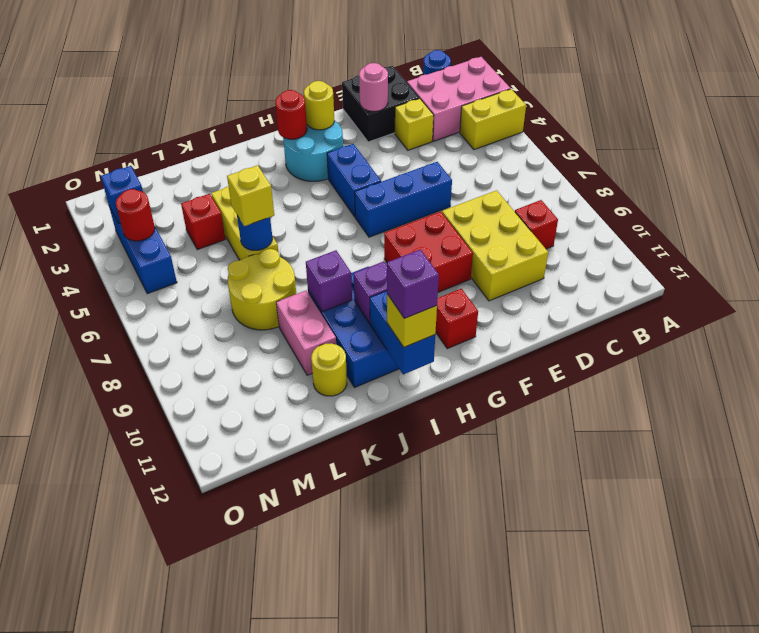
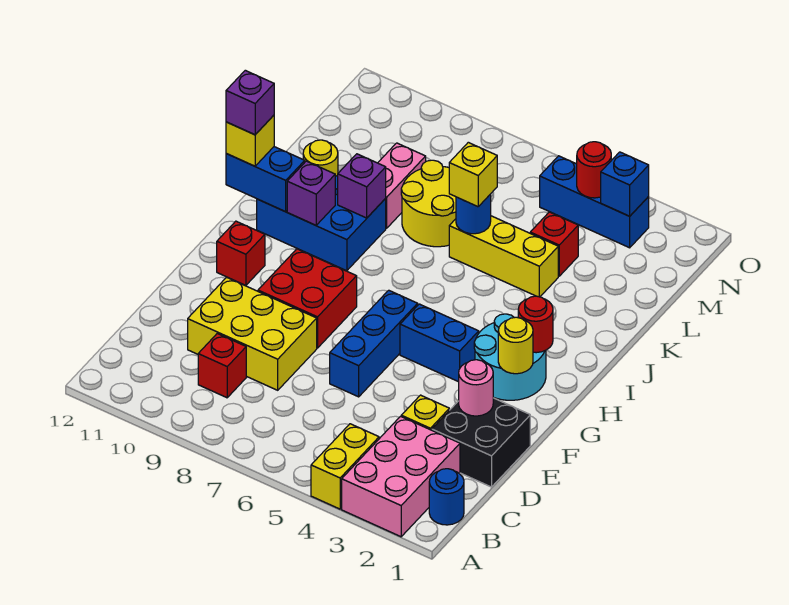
pink brick K9:K10 level 1 -> pink brick K9:L9 level 1

